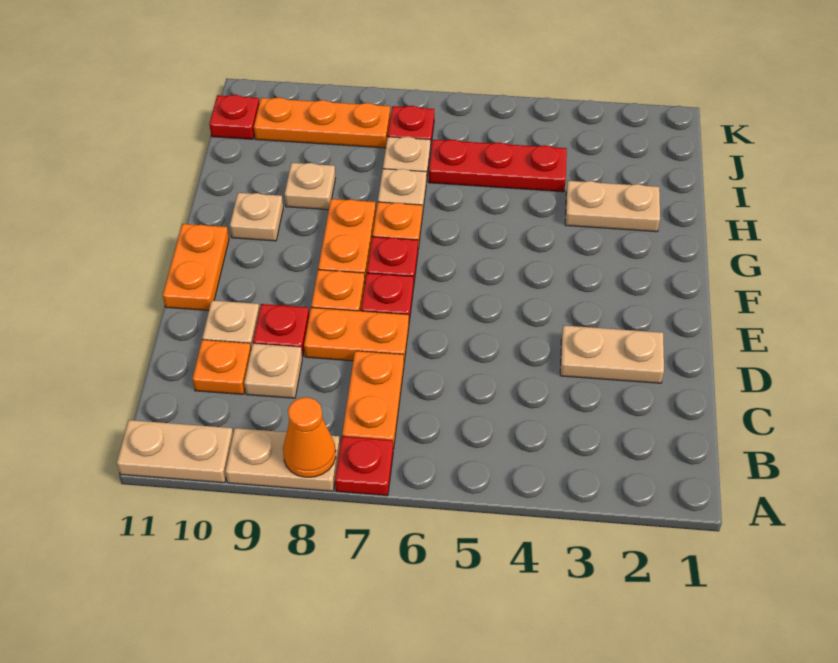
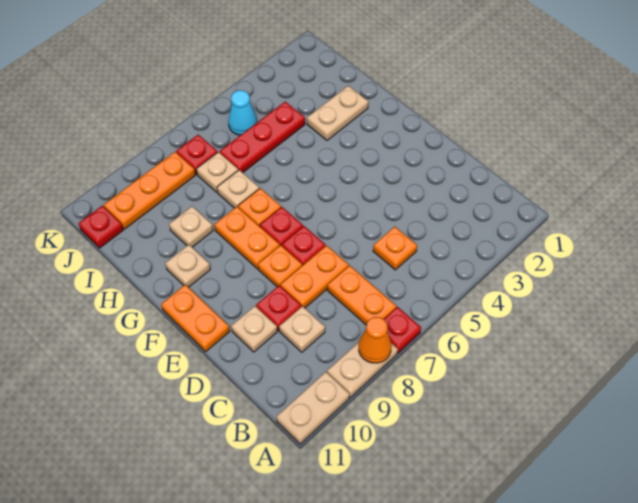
orange plate C10 level 1 -> orange plate C5 level 1
tan plate D2:D3 level 1 -> none
none -> cyan cone J5 level 1

